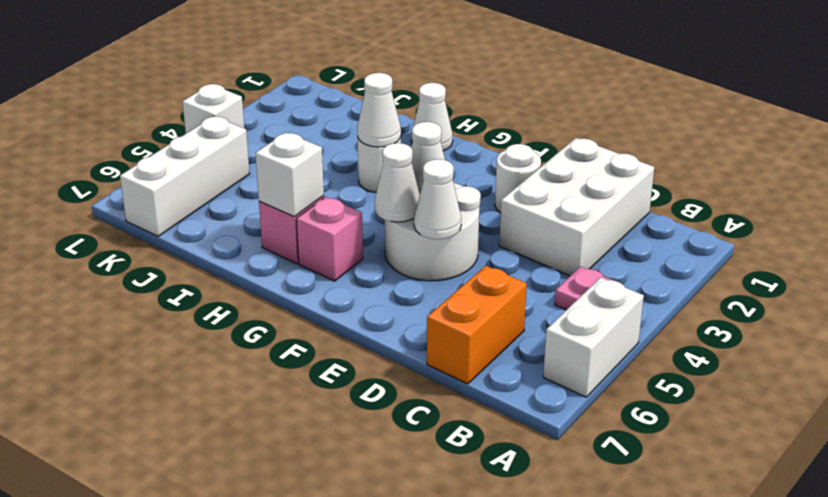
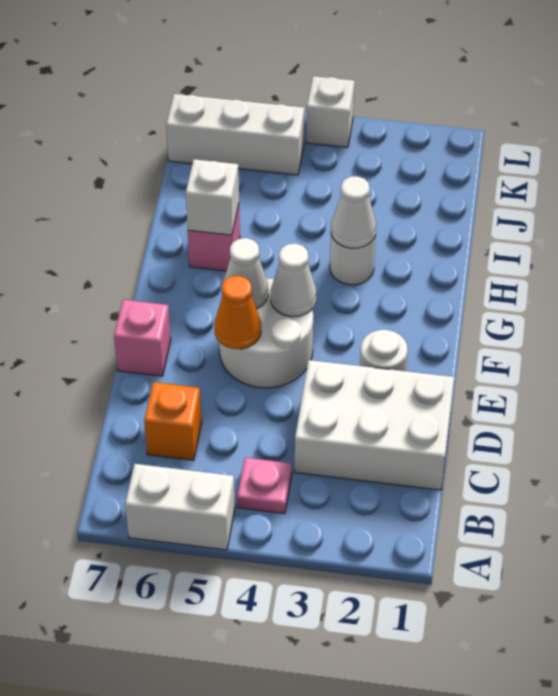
orange brick C6:C7 level 1 -> orange brick C6 level 1
white cone E5 level 2 -> orange cone E5 level 2
pink brick G6 level 1 -> pink brick E7 level 1
white cone H1 level 1 -> none

